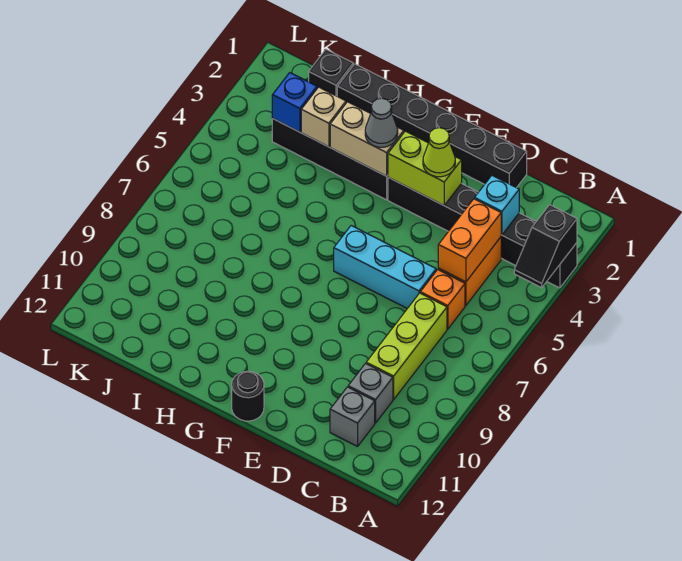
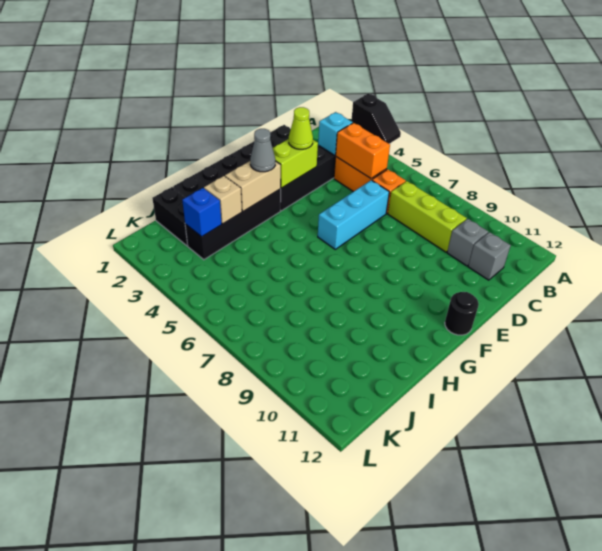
black brick J1 level 1 -> black brick J1:J2 level 1

